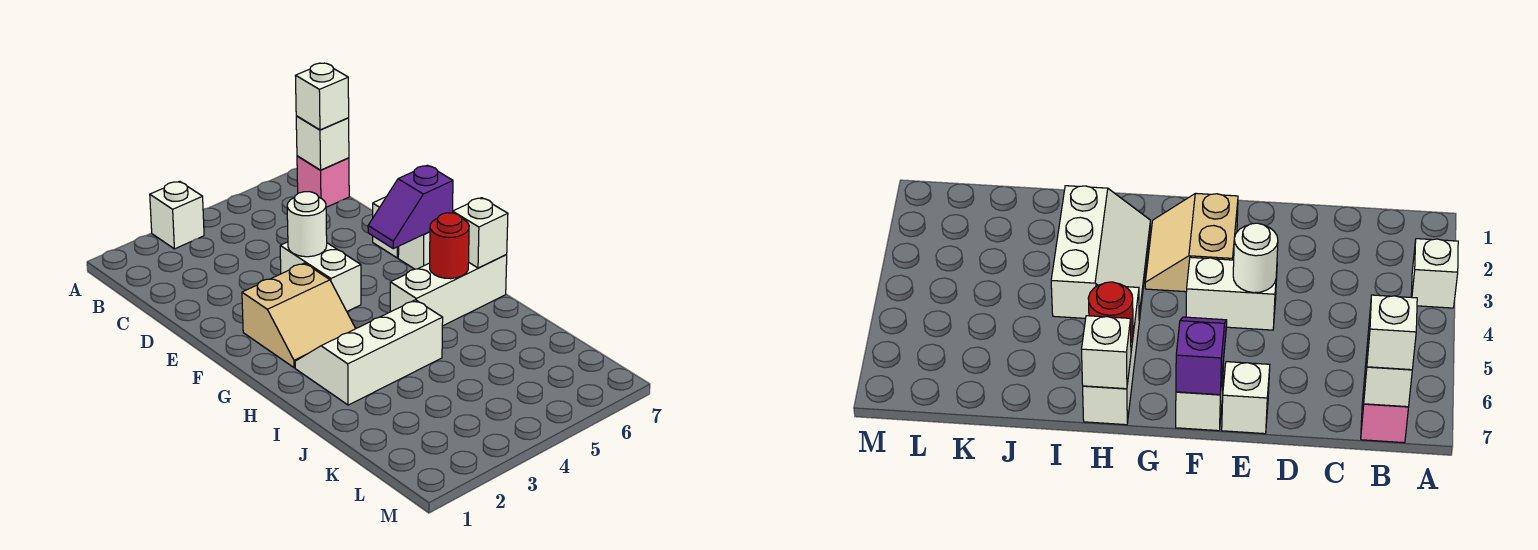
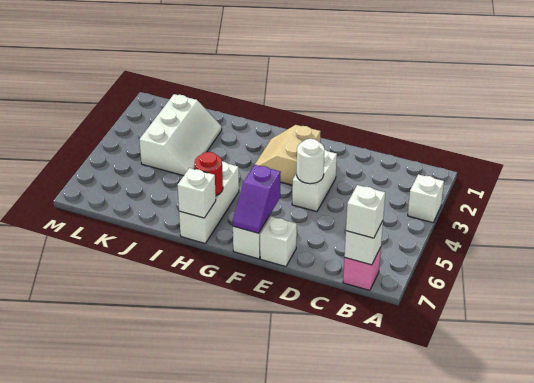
white brick E4:F4 level 1 -> white brick E3:E4 level 1
purple slope F6:F7 level 2 top 7 -> purple slope F6:F7 level 2 top 6
white slope H2:I4 level 1 top I -> white slope J2:K4 level 1 top K

